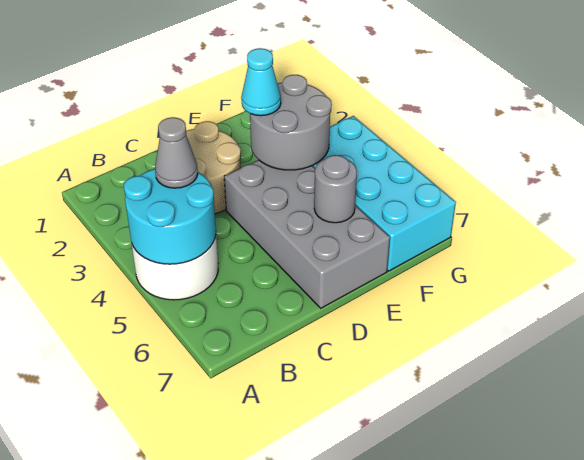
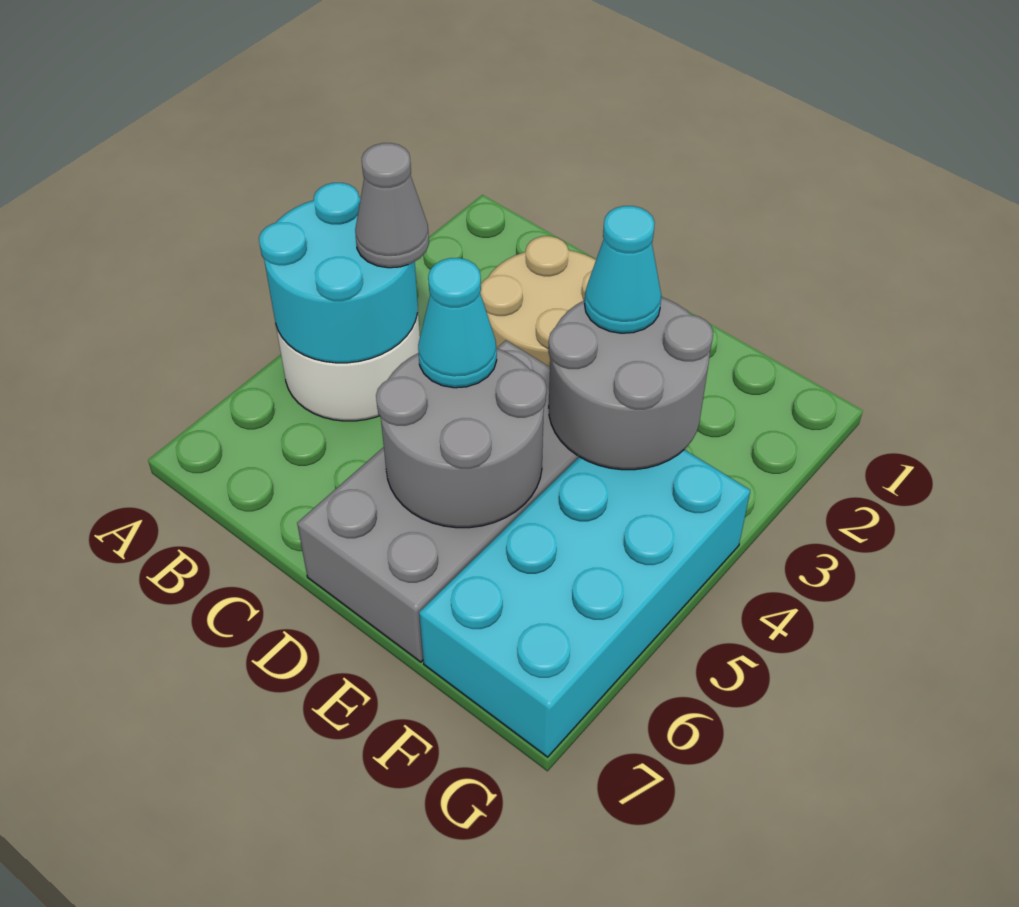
none -> cyan cone D5 level 3
grey round brick E6 level 2 -> grey round brick D5:E6 level 2

